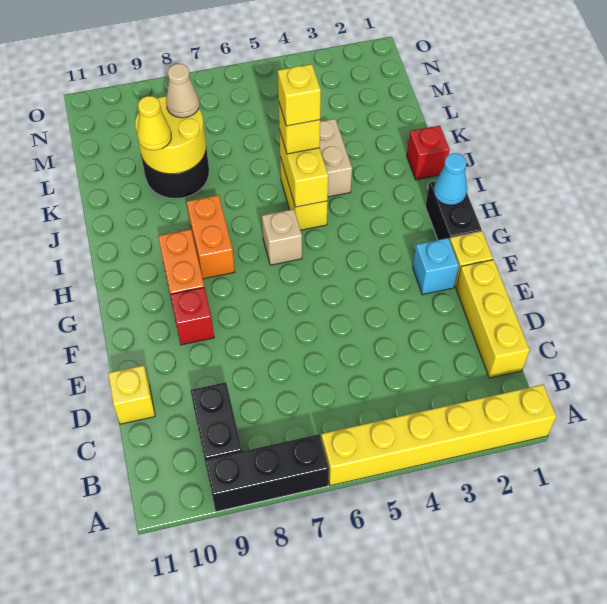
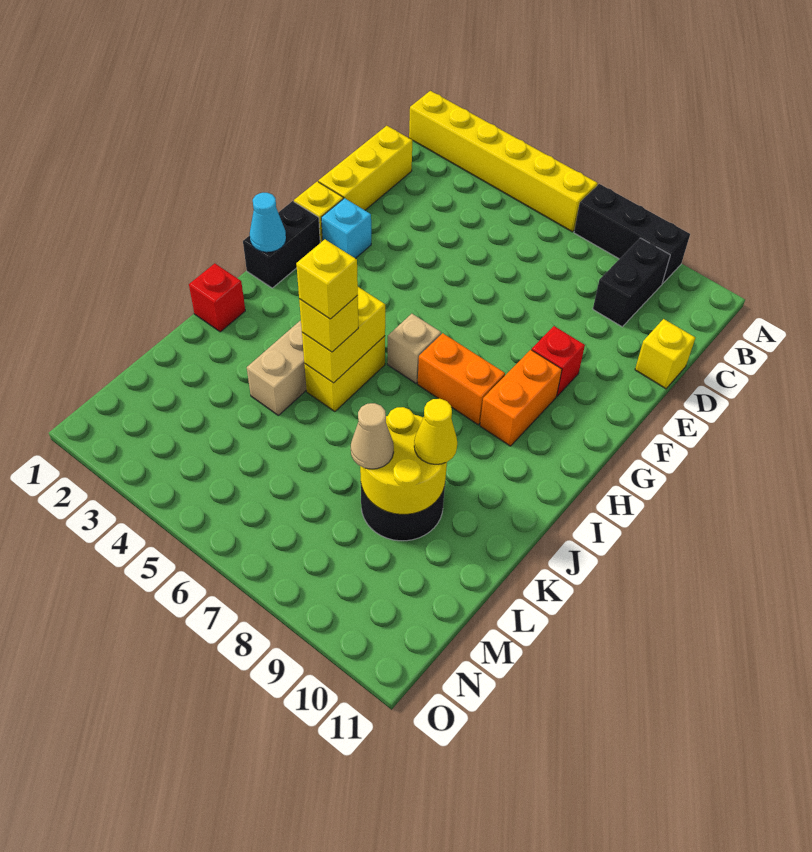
orange brick H8:I8 level 1 -> orange brick H7:H8 level 1

